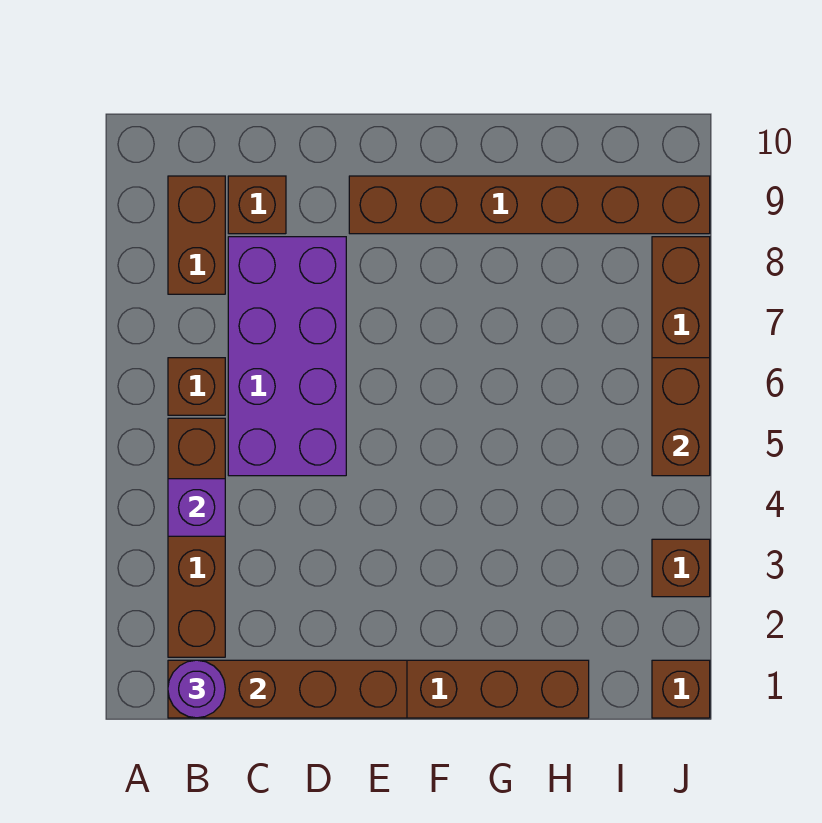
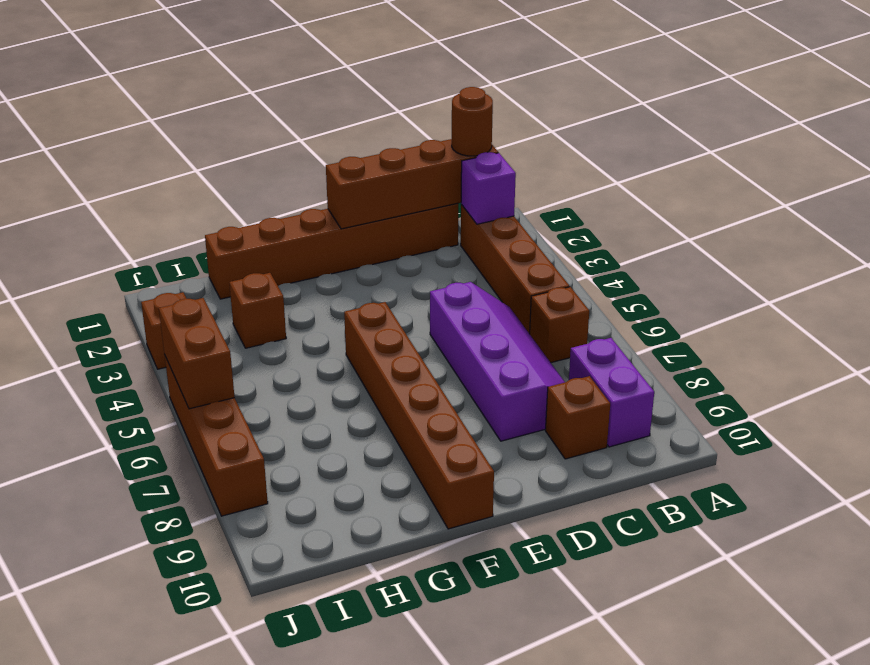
purple round brick B1 level 3 -> brown round brick B1 level 3
purple brick B4 level 2 -> purple brick B2 level 2
brown brick B8:B9 level 1 -> purple brick B8:B9 level 1
purple brick C5:D8 level 1 -> purple slope C5:D8 level 1 top D
brown brick E9:J9 level 1 -> brown brick F5:F10 level 1
brown brick J1 level 1 -> brown brick H3 level 1

